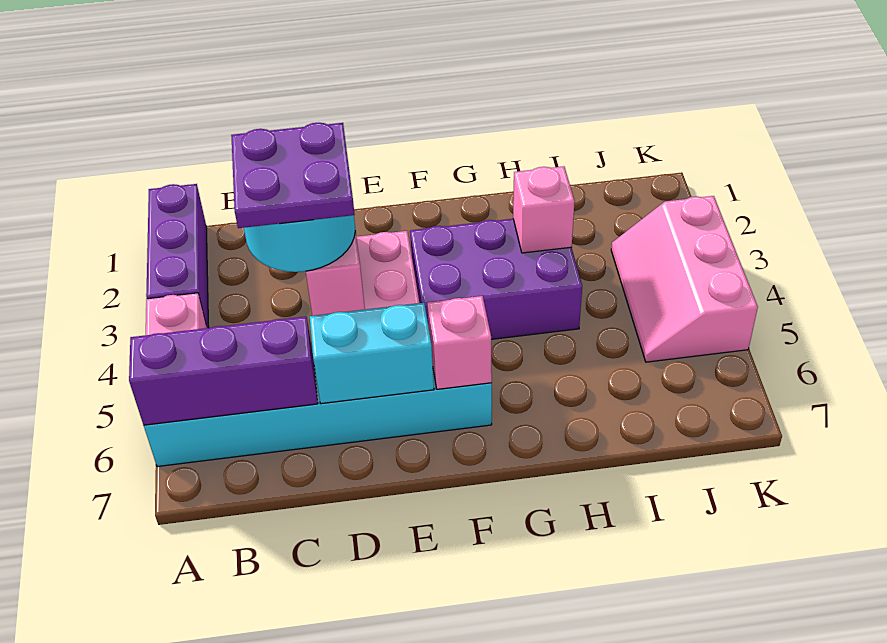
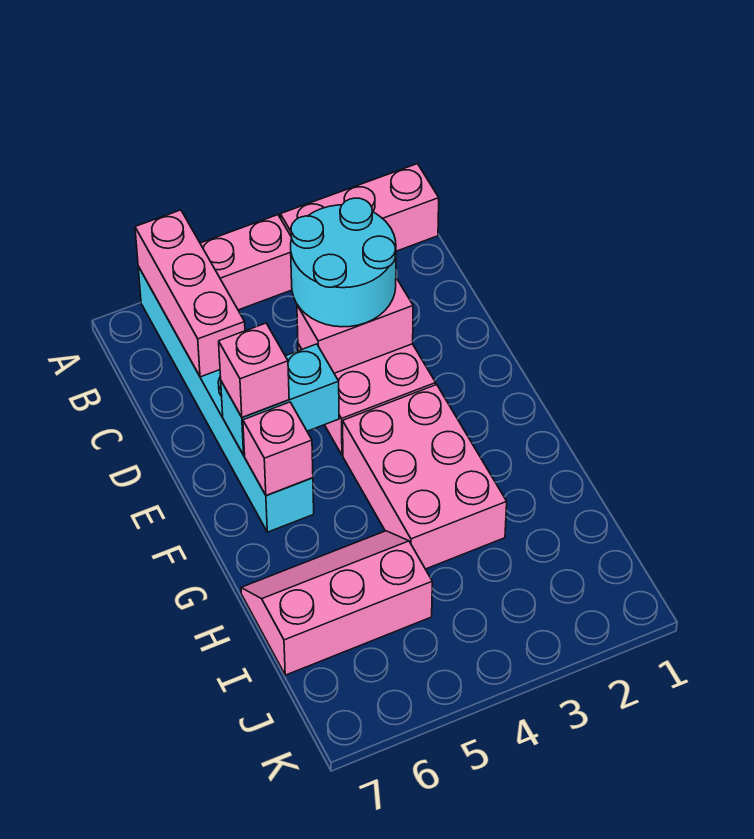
purple brick A1:A3 level 1 -> pink brick A1:A3 level 1
purple brick A6:C6 level 2 -> pink brick A6:C6 level 2
purple plate C3:D4 level 4 -> none
cyan brick D6:E6 level 2 -> cyan brick E5:E6 level 2
purple brick F3:H4 level 1 -> pink brick F3:H4 level 1
pink brick H3 level 2 -> pink brick E6 level 3
pink slope J3:K5 level 1 top K -> pink slope H5:I7 level 1 top I

